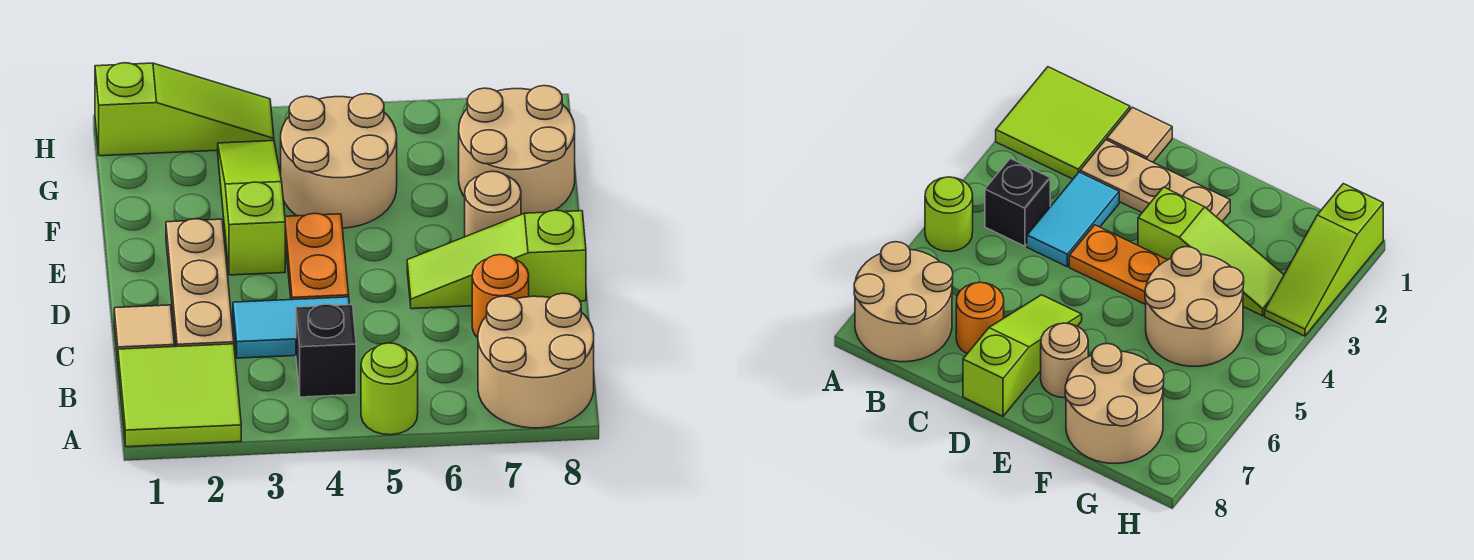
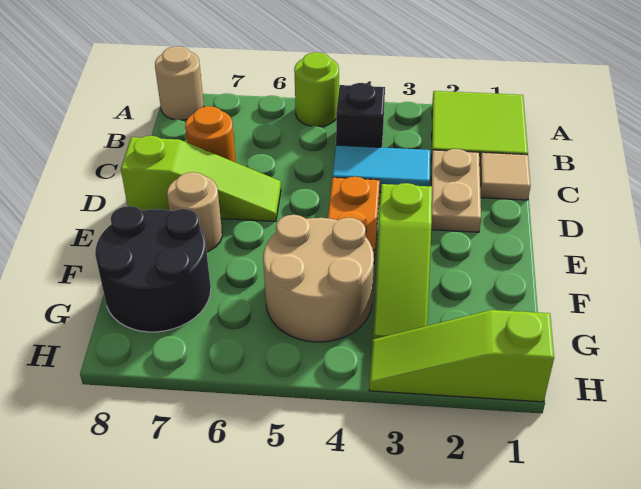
tan round brick A7:B8 level 1 -> tan round brick A8 level 1
tan plate C2:E2 level 1 -> tan plate C2:D2 level 1
tan round brick F7:G8 level 1 -> black round brick F7:G8 level 1

